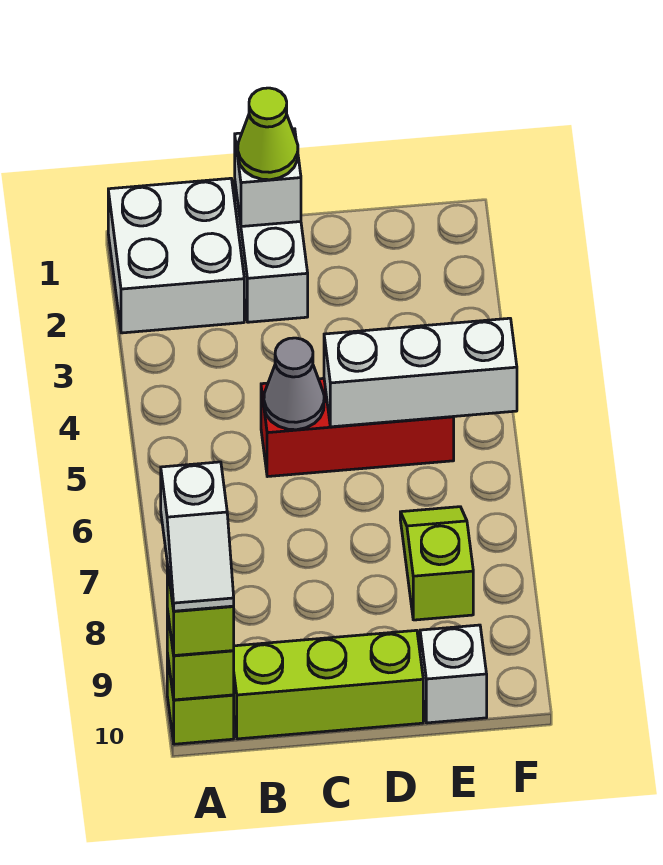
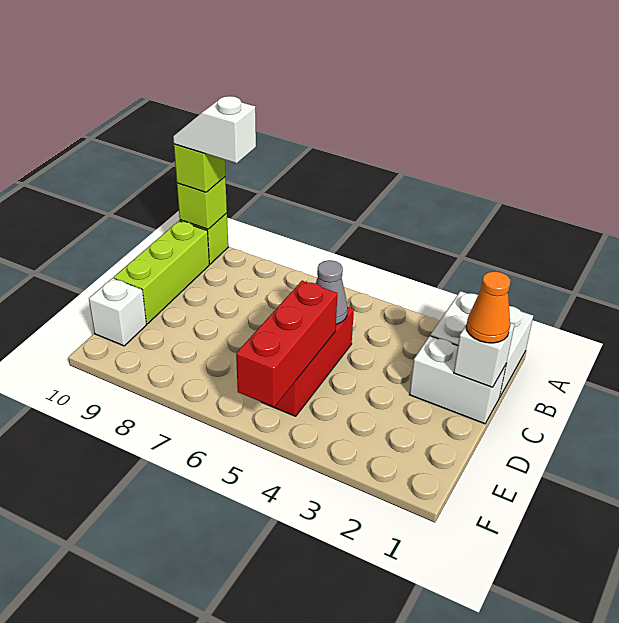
lime cone C1 level 3 -> orange cone C1 level 3
white brick D5:F5 level 2 -> red brick D5:F5 level 2
lime slope E7:E8 level 1 top 8 -> none

